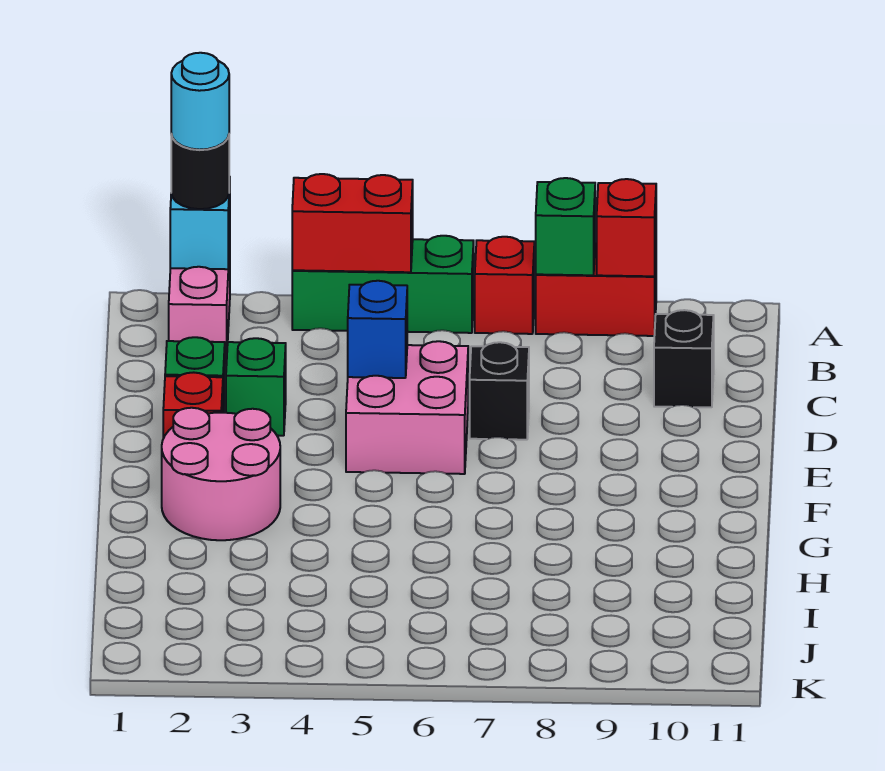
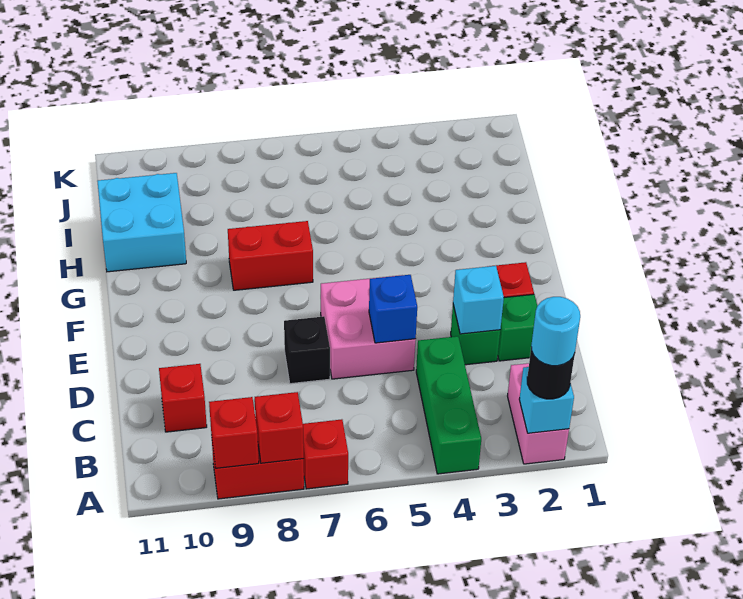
green brick A4:A6 level 1 -> green brick A4:C4 level 1
red brick A4:A5 level 2 -> red brick G7:G8 level 1
green brick A8 level 2 -> red brick A8 level 2
black brick C10 level 1 -> red brick C10 level 1
none -> cyan brick D3 level 2
pink round brick F2:G3 level 1 -> none
none -> cyan brick H10:I11 level 1

